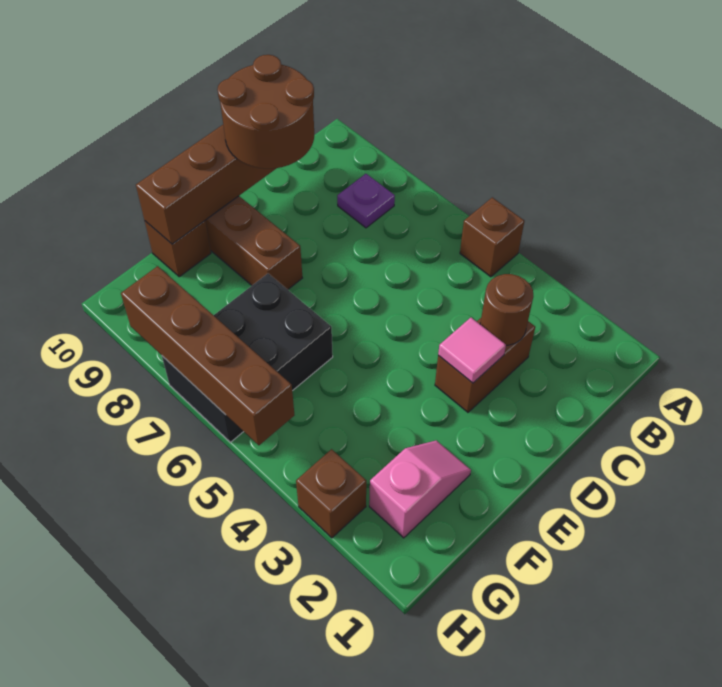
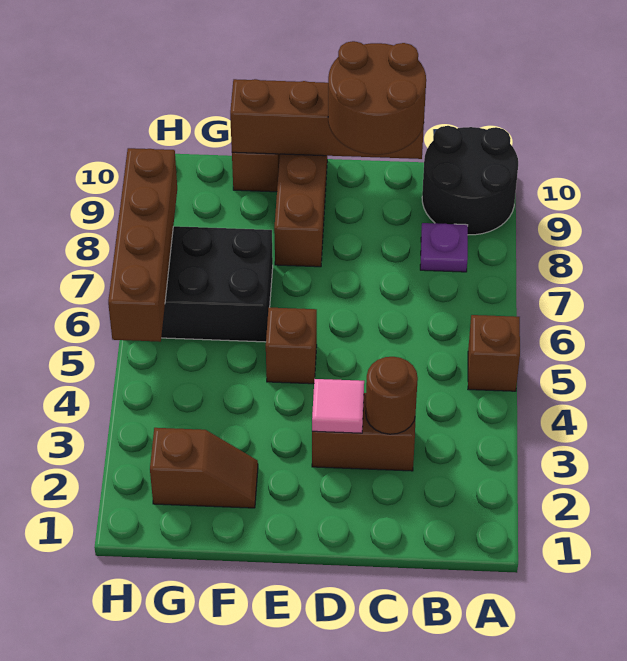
none -> black round brick A9:B10 level 1
pink slope F2:G2 level 1 top G -> brown slope F2:G2 level 1 top G
brown brick H3 level 1 -> brown brick E5 level 1

